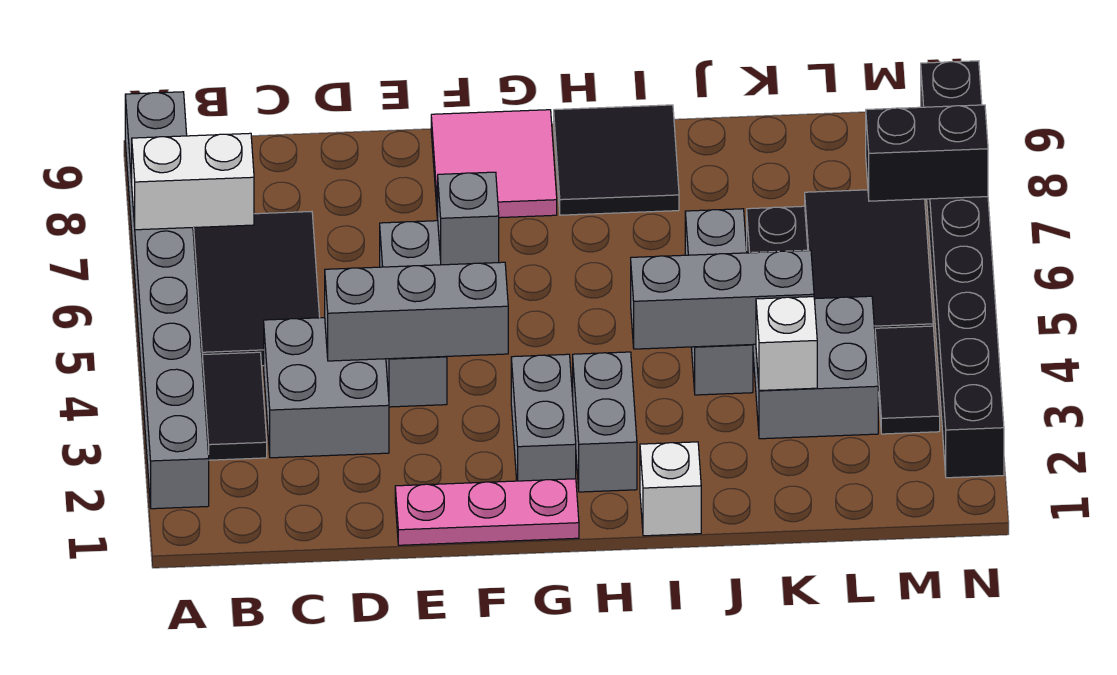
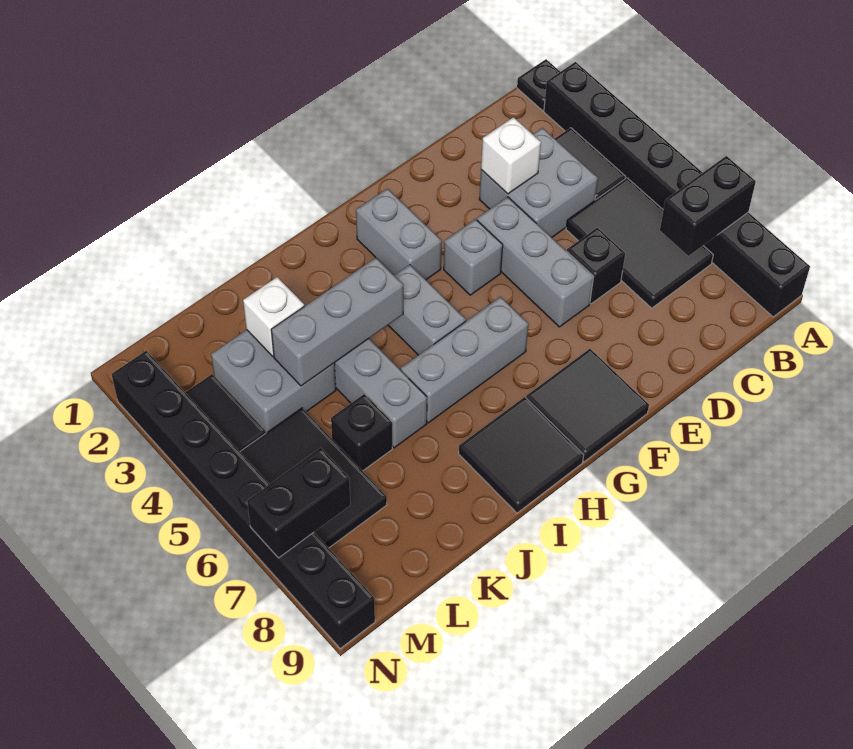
none -> black plate A1 level 1
grey brick A2:A9 level 1 -> black brick A2:A9 level 1
white brick A7:B7 level 2 -> black brick A7:B7 level 2
grey brick D4:F4 level 2 -> grey brick G6:I6 level 1
none -> black brick D6 level 1
pink plate E1:G1 level 1 -> none
grey brick F7 level 1 -> grey brick F4 level 1
pink tile F8:G9 level 1 -> black tile F8:G9 level 1
grey brick H2:H3 level 1 -> grey brick H4:H5 level 1
white brick I1 level 1 -> white brick D3 level 2

